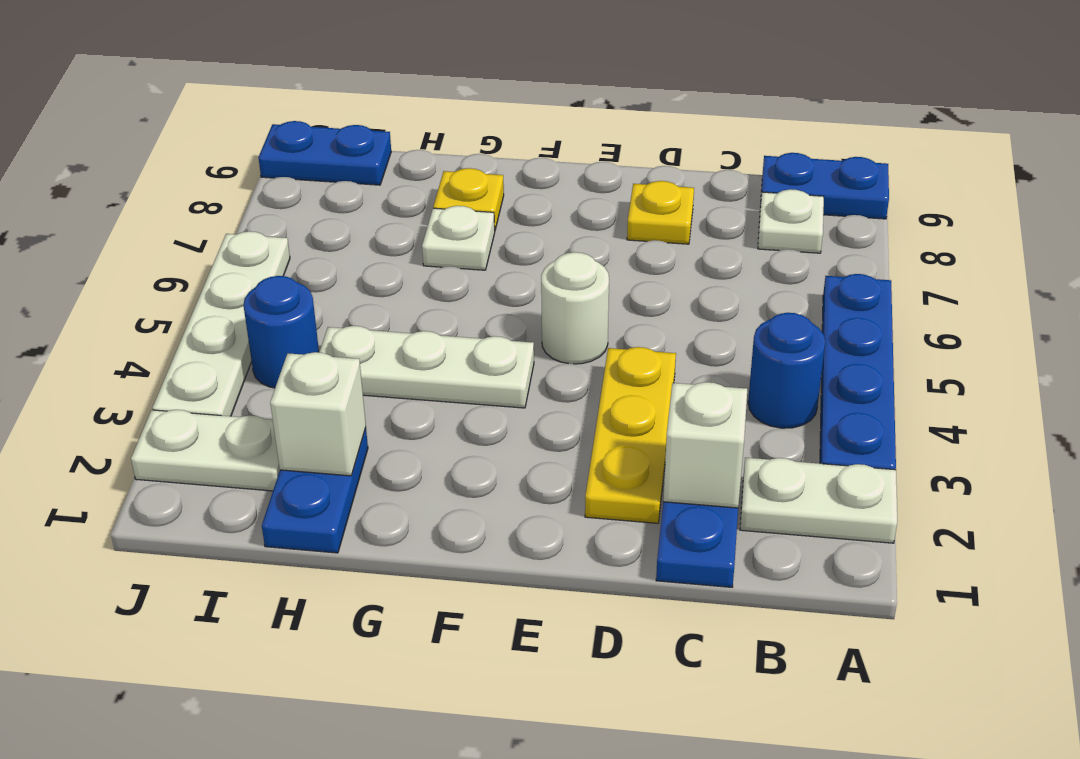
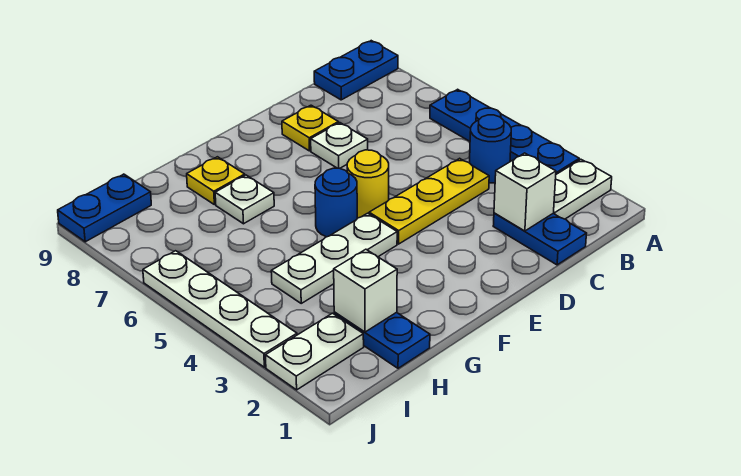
white plate B8 level 1 -> white plate D7 level 1
yellow plate D2:D4 level 1 -> yellow plate C4:E4 level 1
white round brick E5 level 1 -> yellow round brick E5 level 1
blue round brick I4 level 1 -> blue round brick F5 level 1

